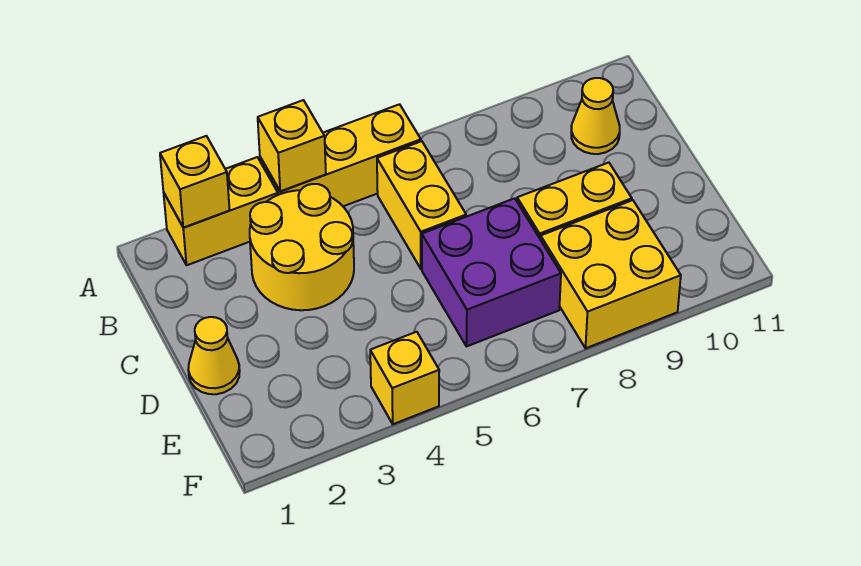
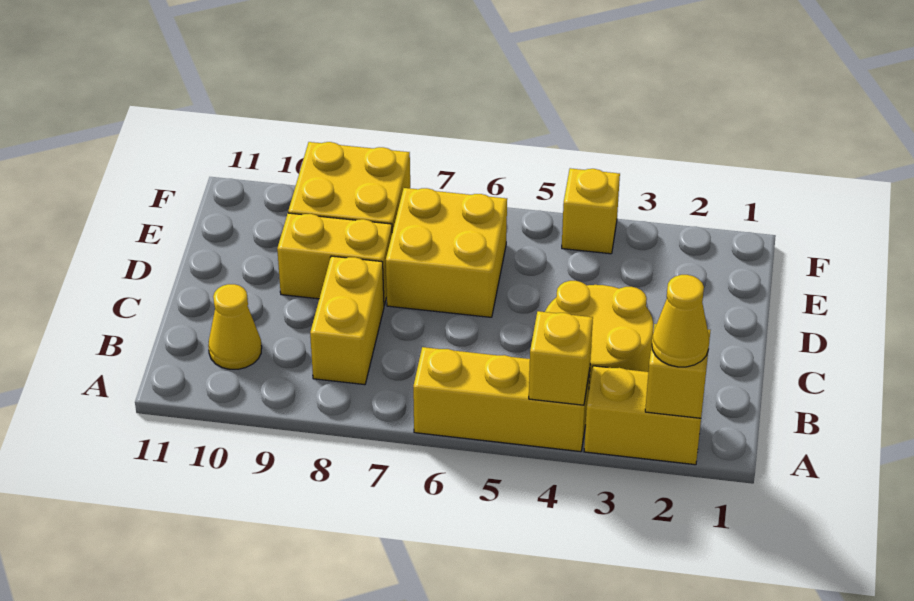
yellow brick B6:C6 level 1 -> yellow brick B8:C8 level 1
yellow cone D1 level 1 -> yellow cone A2 level 3
purple brick D6:E7 level 1 -> yellow brick D6:E7 level 1

